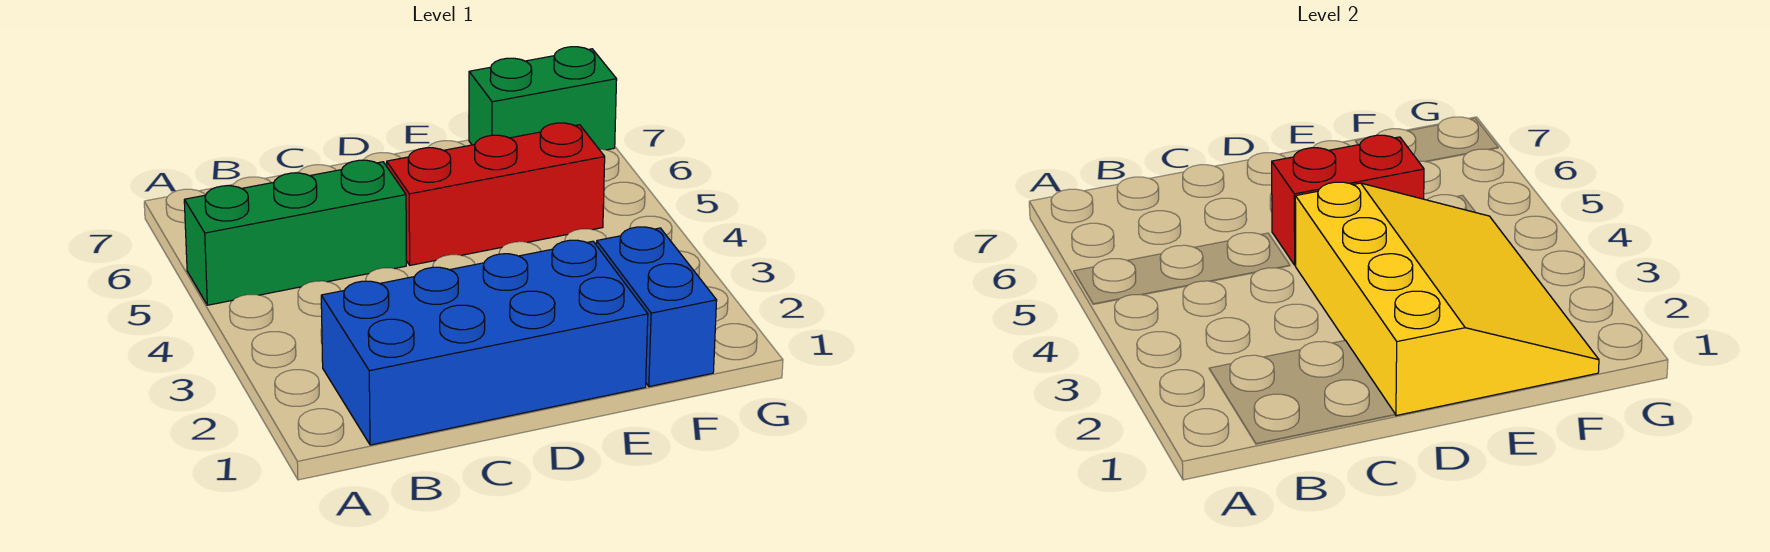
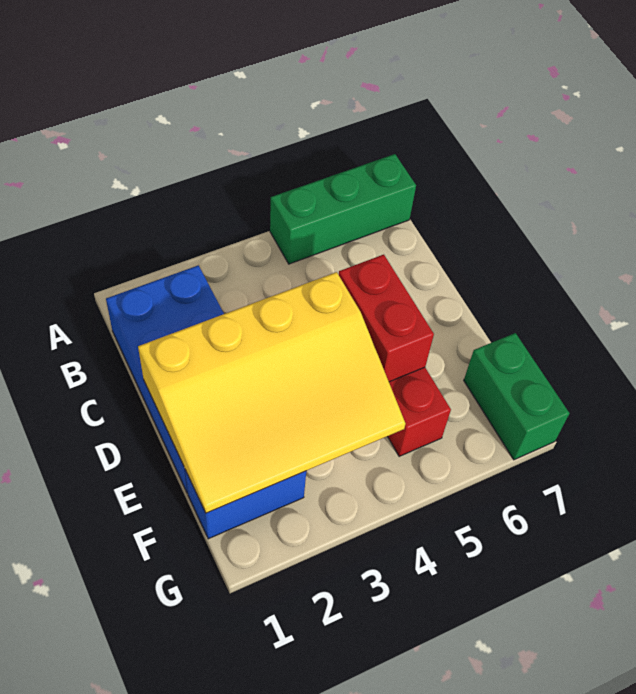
green brick A5:C5 level 1 -> green brick A5:A7 level 1

